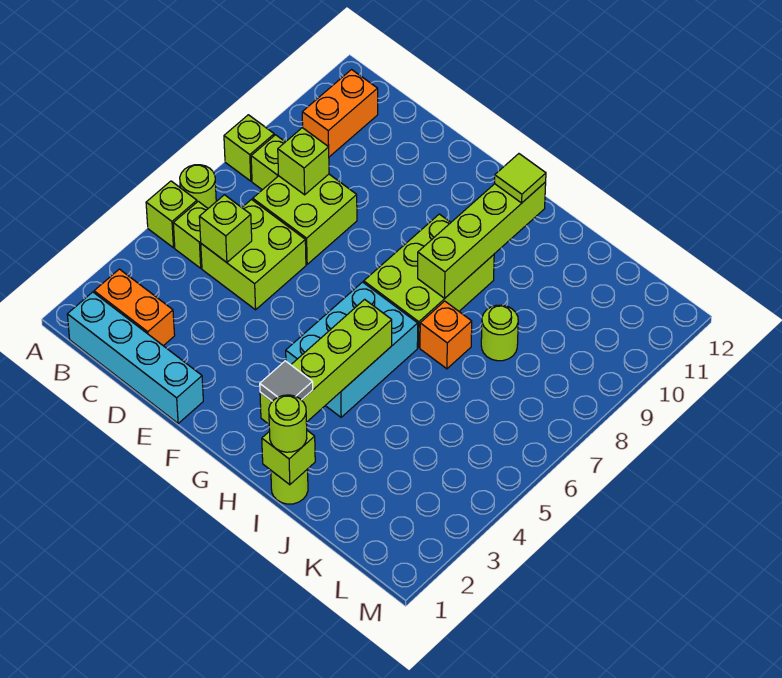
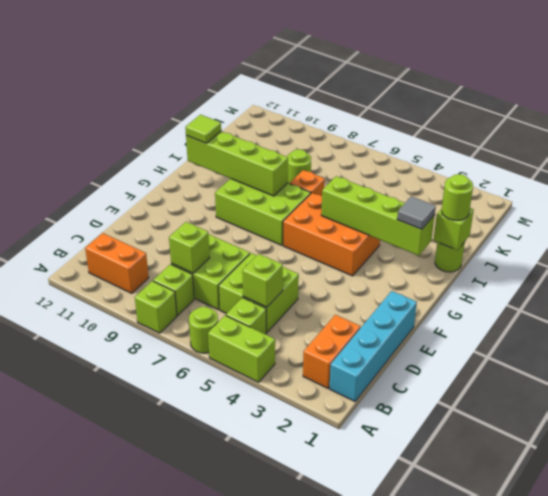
lime brick A5 level 1 -> lime brick A4:A5 level 1
cyan brick G4:H6 level 1 -> orange brick G4:H6 level 1

